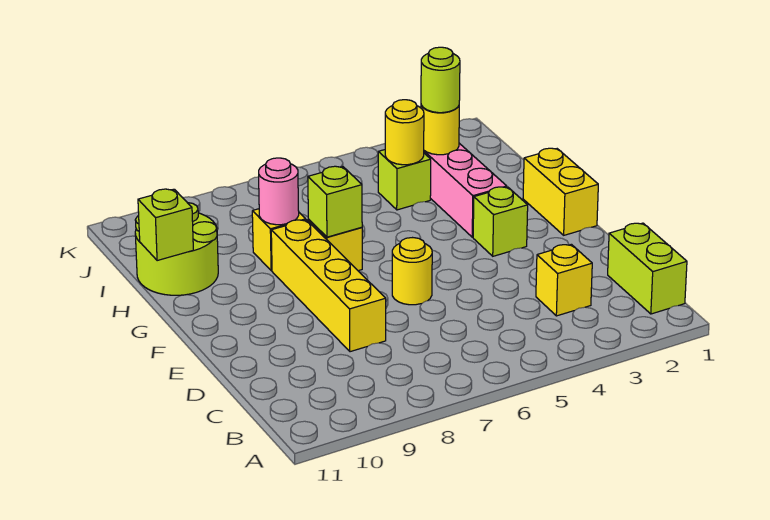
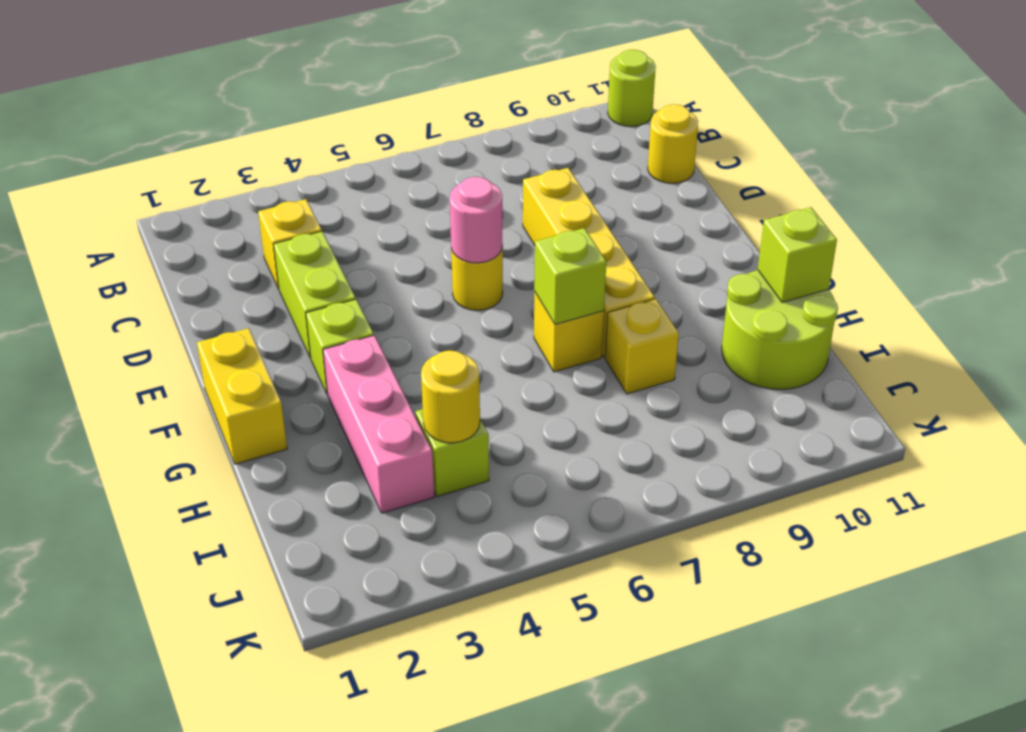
lime brick B1:C1 level 1 -> lime brick D3:E3 level 1
pink round brick H8 level 2 -> pink round brick E6 level 2
yellow round brick I3 level 2 -> yellow round brick C11 level 1
lime round brick I3 level 3 -> lime round brick A11 level 1

